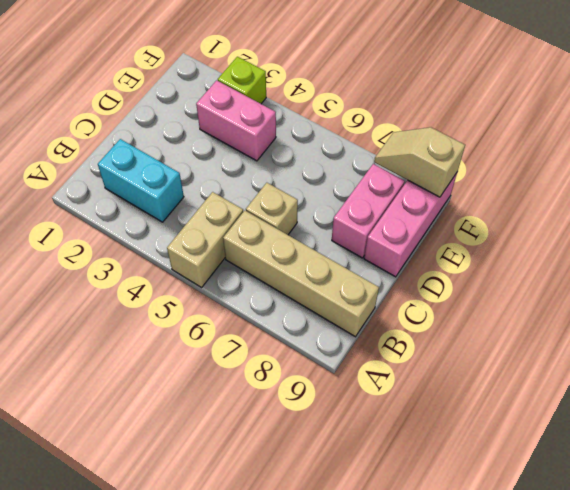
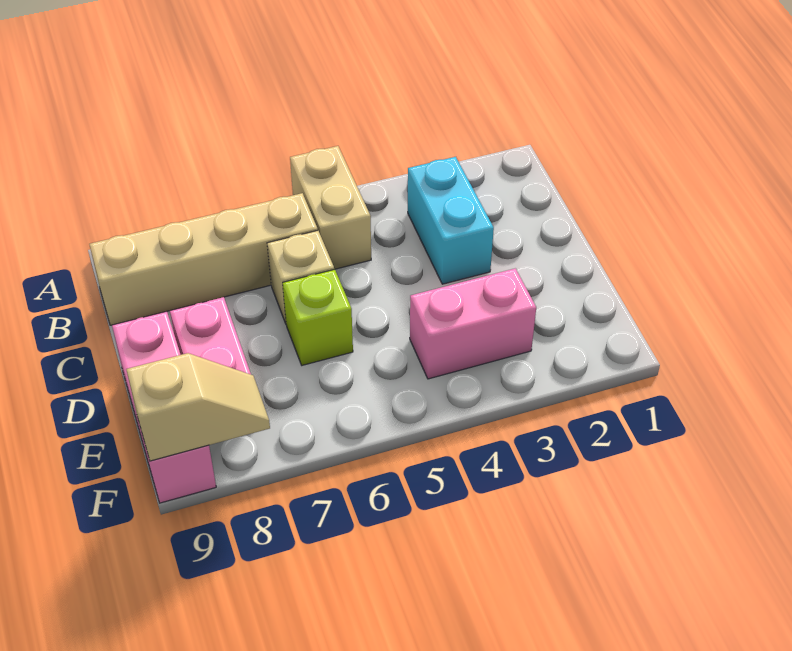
cyan brick B2:B3 level 1 -> cyan brick B3:C3 level 1
lime brick F3 level 1 -> lime brick D6 level 1

